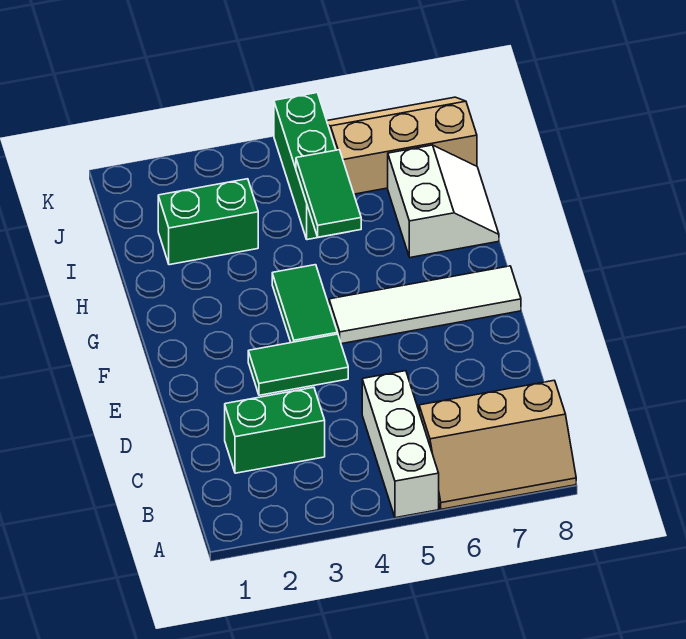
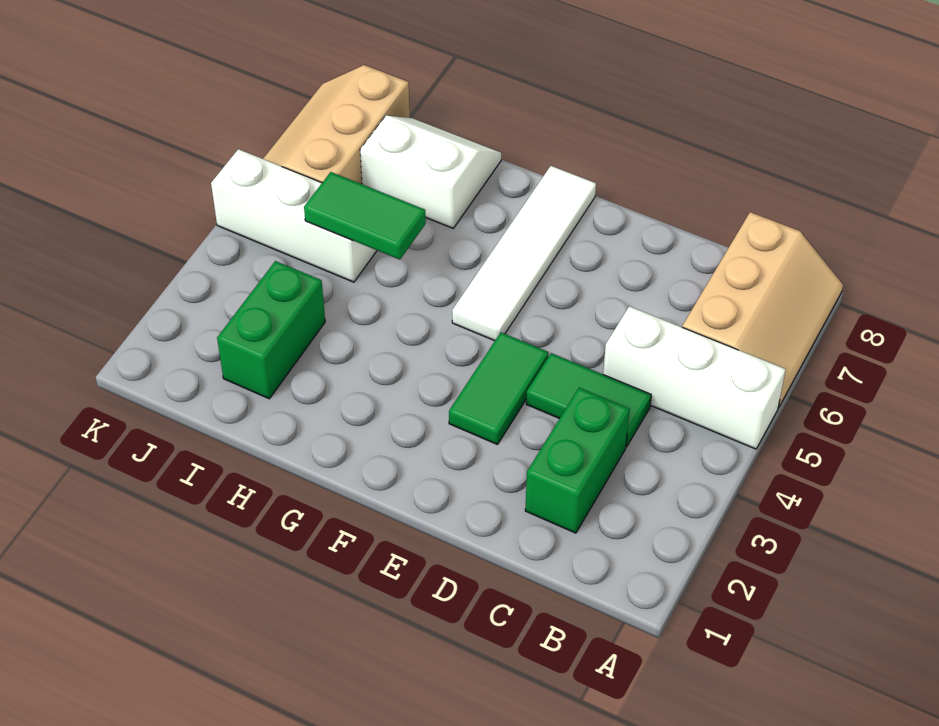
green tile F4:G4 level 1 -> green tile C4:D4 level 1
green brick I5:K5 level 1 -> white brick I5:K5 level 1

